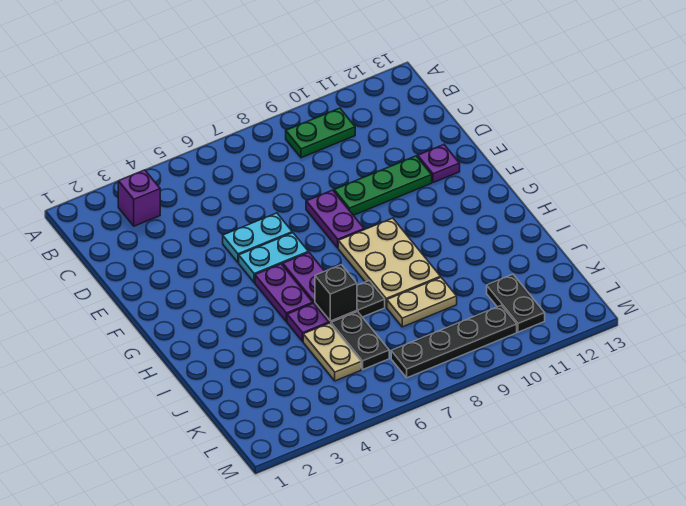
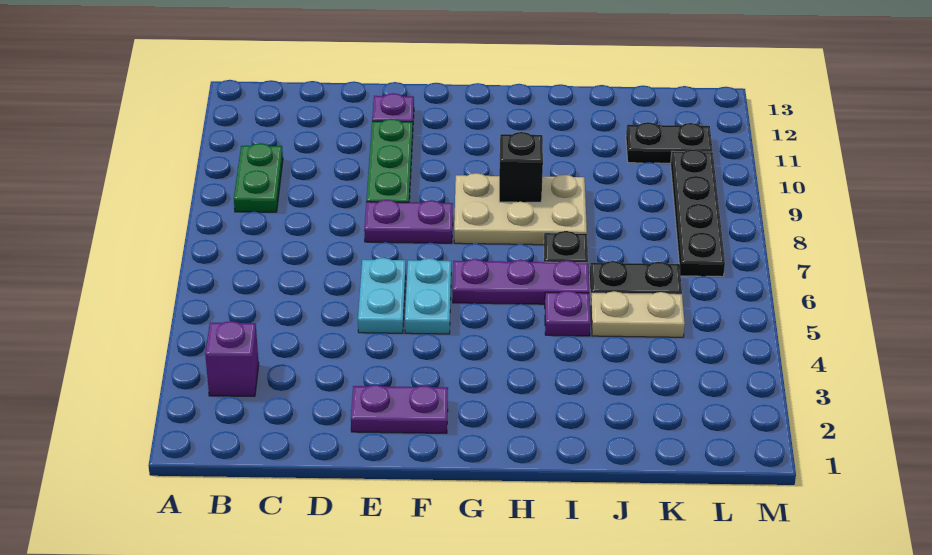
purple plate G5:H5 level 1 -> purple plate E2:F2 level 1
black brick I6 level 2 -> black brick H9 level 2
tan plate J8:J9 level 1 -> none

